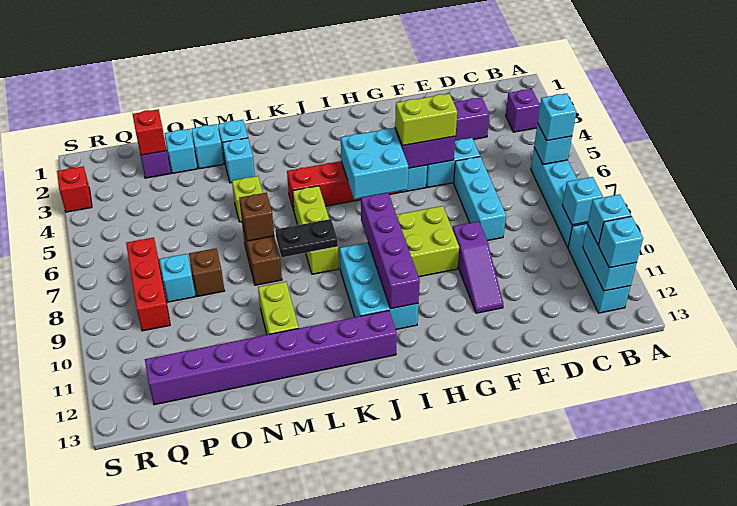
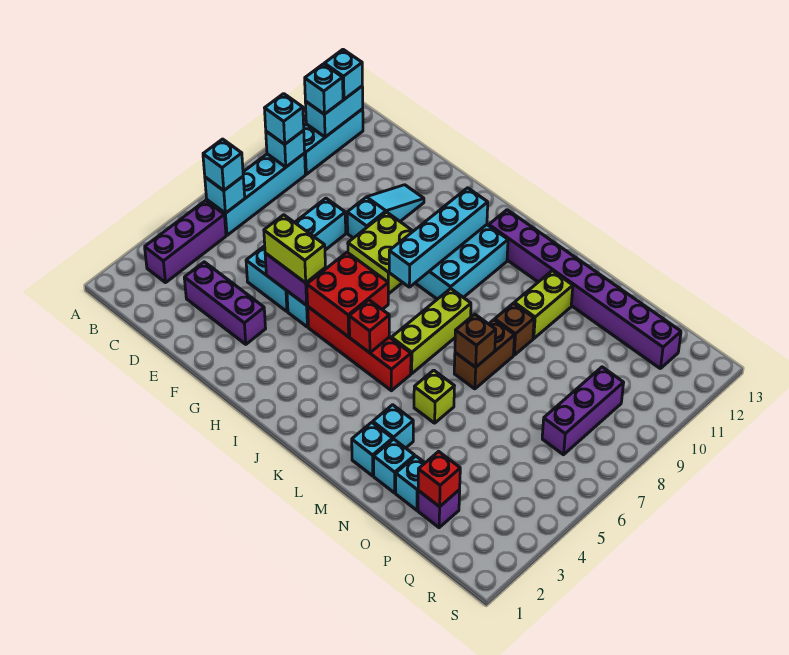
purple brick B3 level 1 -> purple brick B3:B5 level 1
purple slope F9:F11 level 1 top 9 -> cyan slope F9:F11 level 1 top 9
cyan brick H5:I6 level 2 -> red brick H5:I6 level 2
purple brick I8:I11 level 2 -> cyan brick I8:I11 level 2
black plate K8:L8 level 2 -> none
brown brick O8 level 1 -> brown brick M9 level 1
cyan brick P8 level 1 -> cyan brick B9 level 3
red brick Q7:Q9 level 1 -> purple brick Q7:Q9 level 1
red brick S3 level 1 -> red brick J5 level 2

